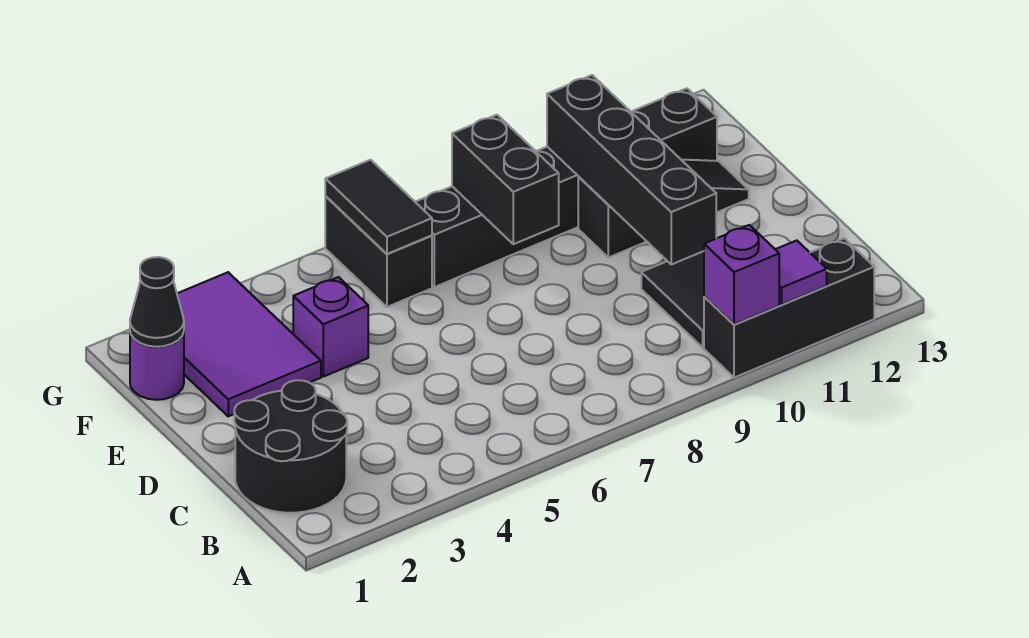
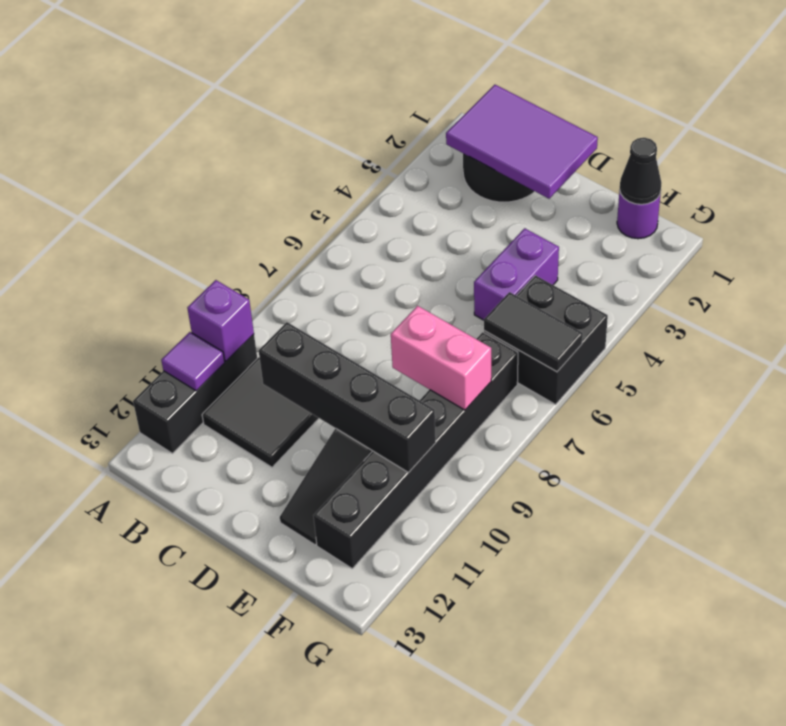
purple tile E2:G3 level 1 -> purple tile B1:D2 level 2
purple brick E4 level 1 -> purple brick E4:E5 level 1
black brick E8:F8 level 2 -> pink brick E8:F8 level 2
black brick F6:G6 level 1 -> black brick F5:G6 level 1

